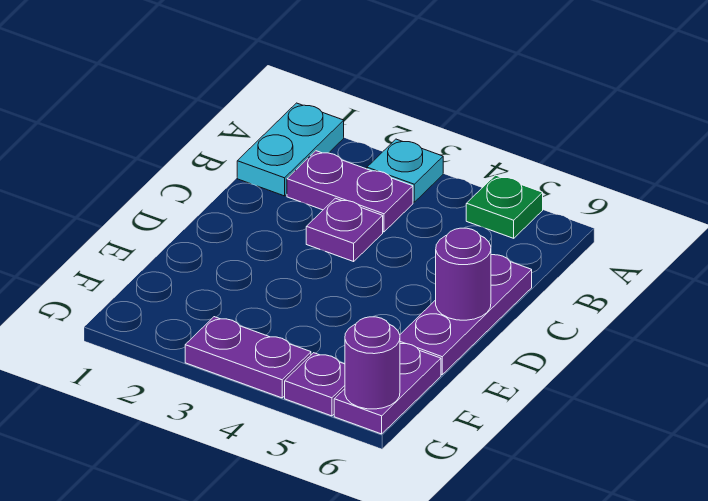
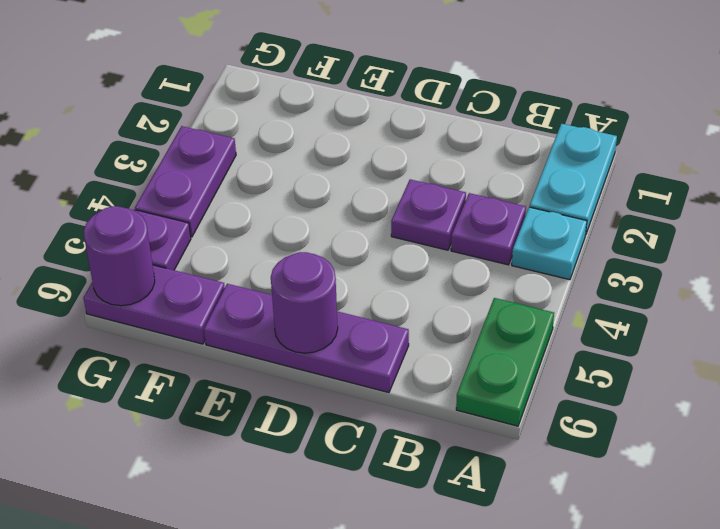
cyan plate A1:B1 level 1 -> cyan plate A1:A2 level 1
green plate A5 level 1 -> green plate A5:A6 level 1
purple plate B2:B3 level 1 -> purple plate B3 level 1

